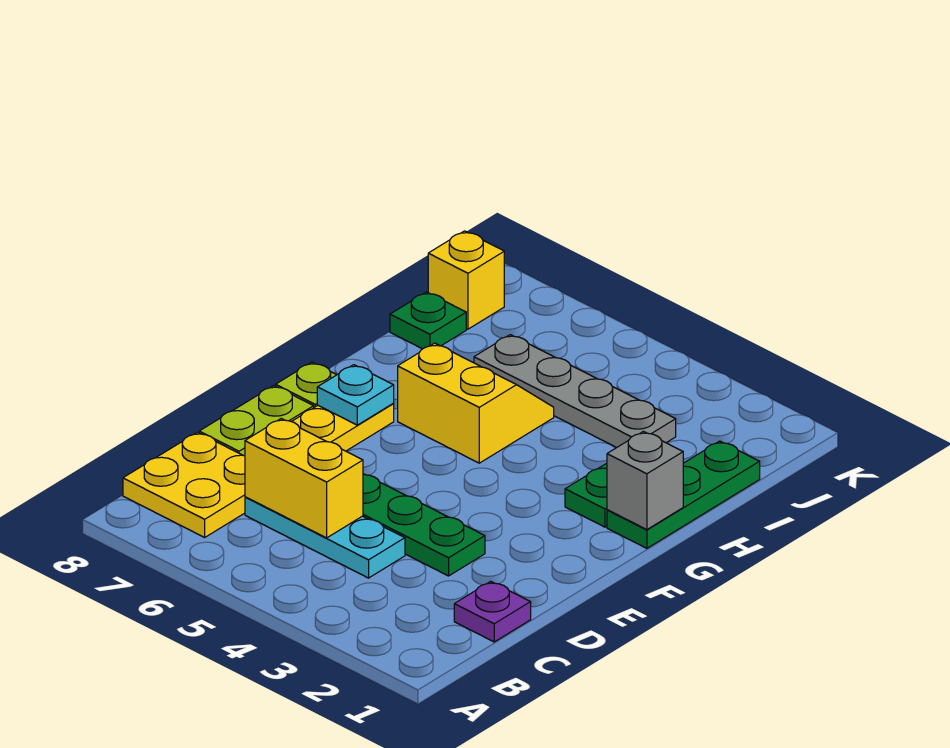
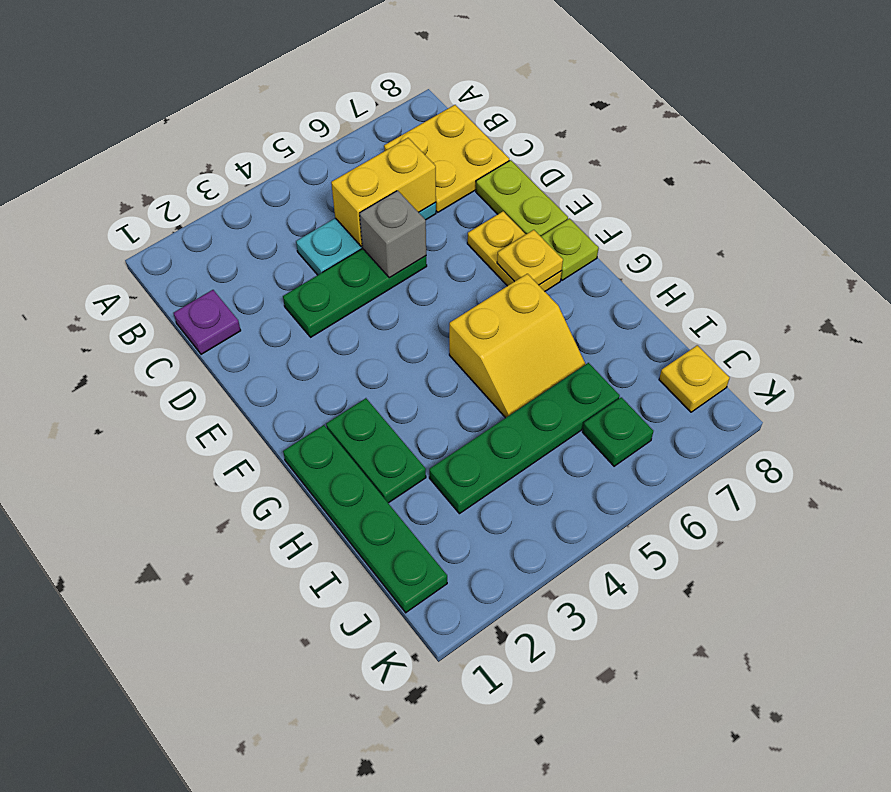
cyan plate F7 level 2 -> yellow plate F7 level 2
green plate G1:I1 level 1 -> green plate G1:J1 level 1
grey brick G1 level 2 -> grey brick D5 level 2
grey plate I3:I6 level 1 -> green plate I3:I6 level 1
green plate I8 level 1 -> green plate J6 level 1
yellow brick J8 level 1 -> yellow plate J8 level 1

